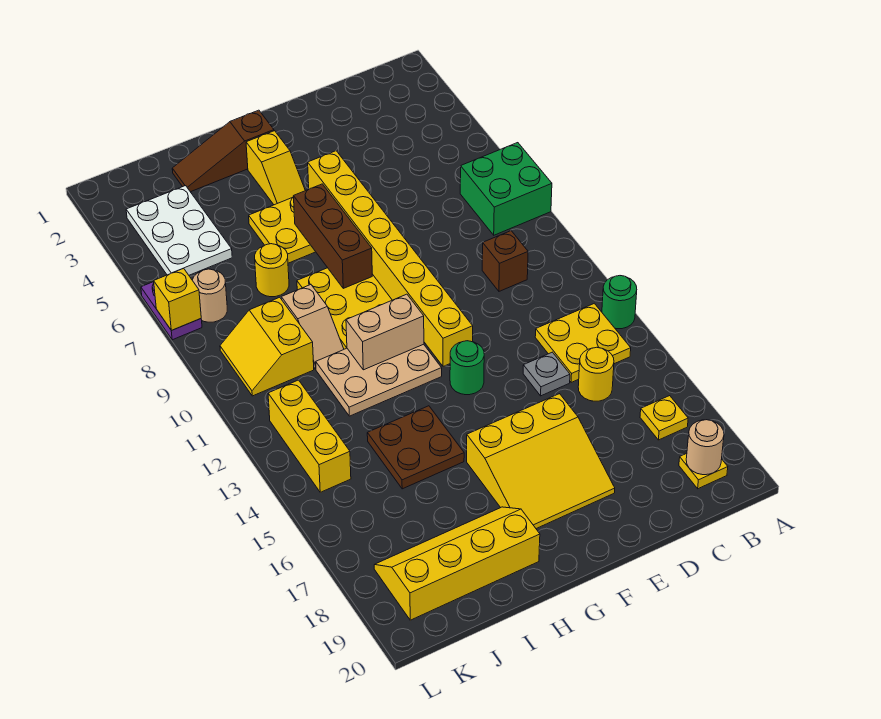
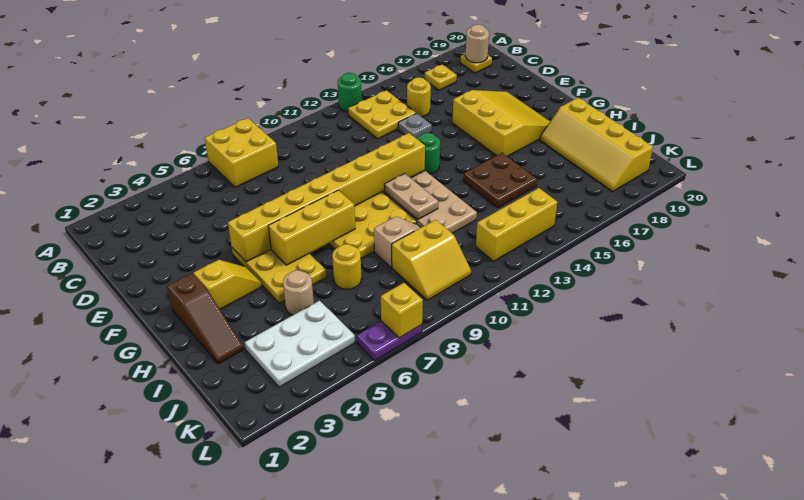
green brick A7:B8 level 1 -> yellow brick A7:B8 level 1
brown brick C10 level 1 -> none
brown brick G6:G8 level 2 -> yellow brick G6:G8 level 2
tan brick G11:H11 level 2 -> tan plate G11:H11 level 2
tan round brick K7 level 1 -> tan round brick I5 level 1

